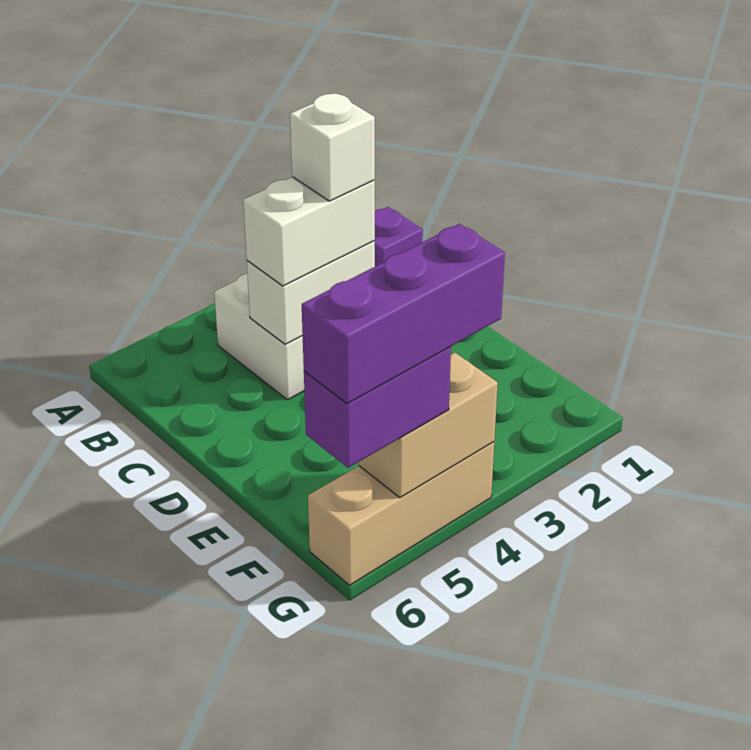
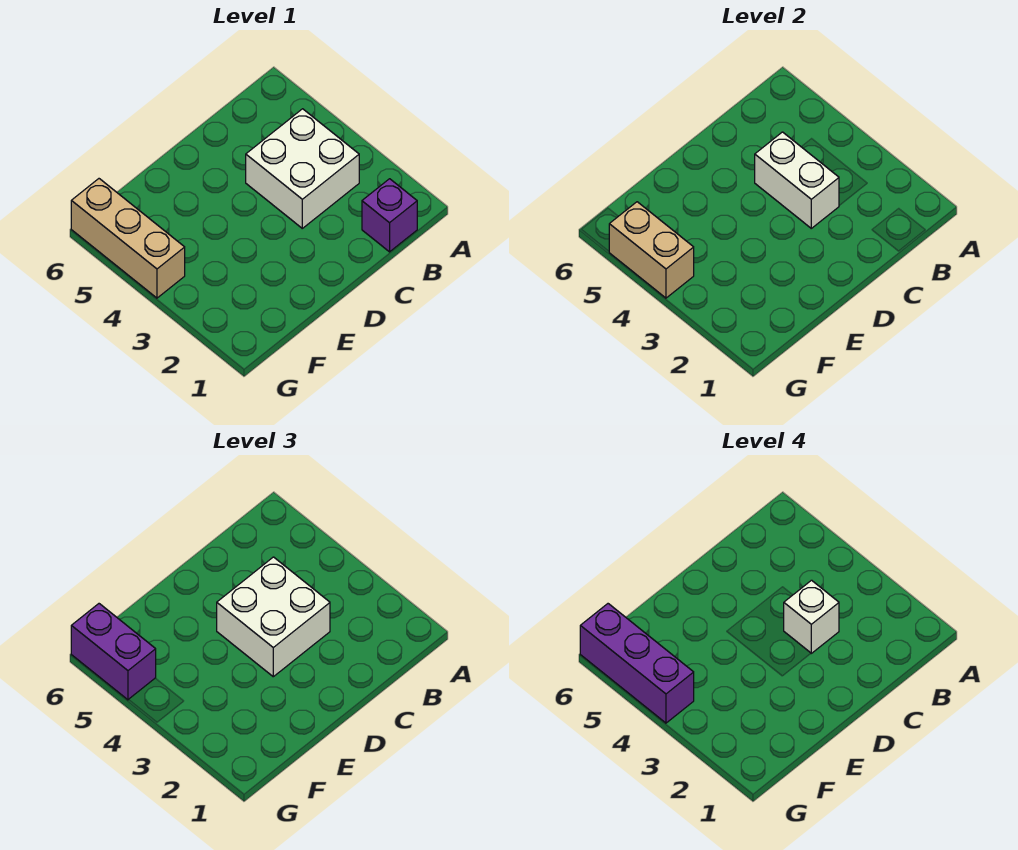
white brick C3:C4 level 3 -> white brick C3:D4 level 3

